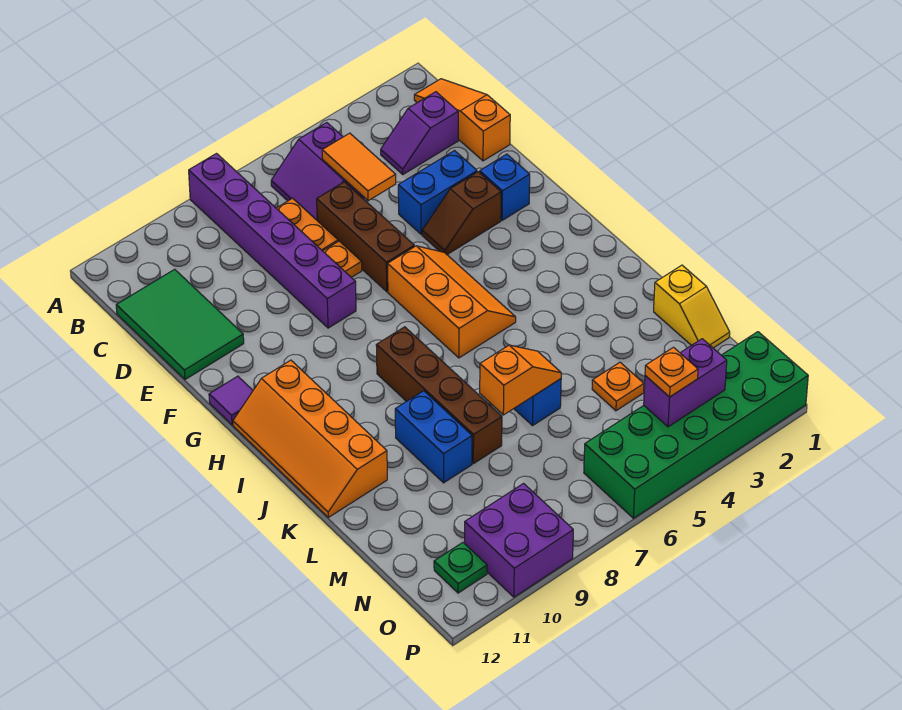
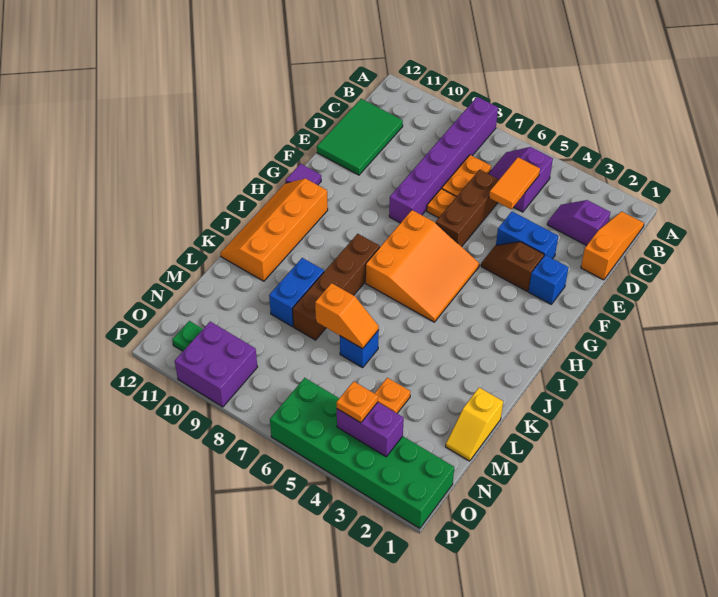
orange slope G5:I6 level 1 top 6 -> orange slope G5:I7 level 1 top 7

